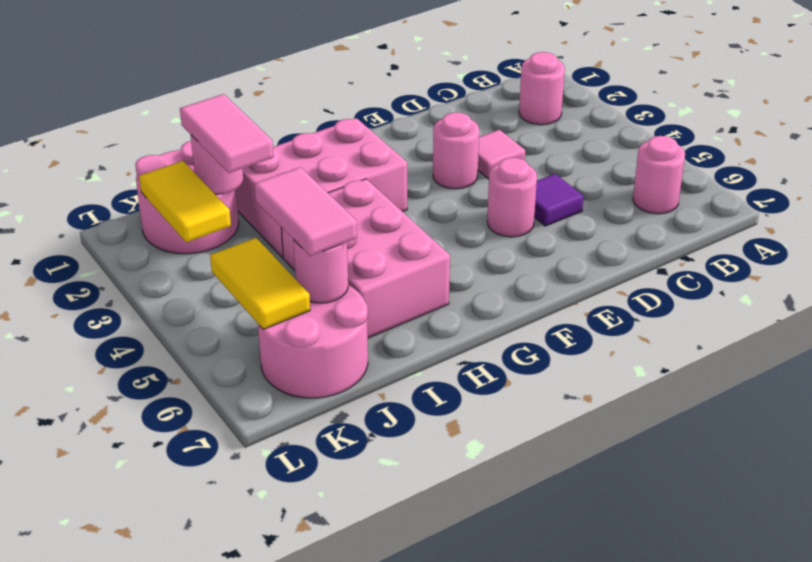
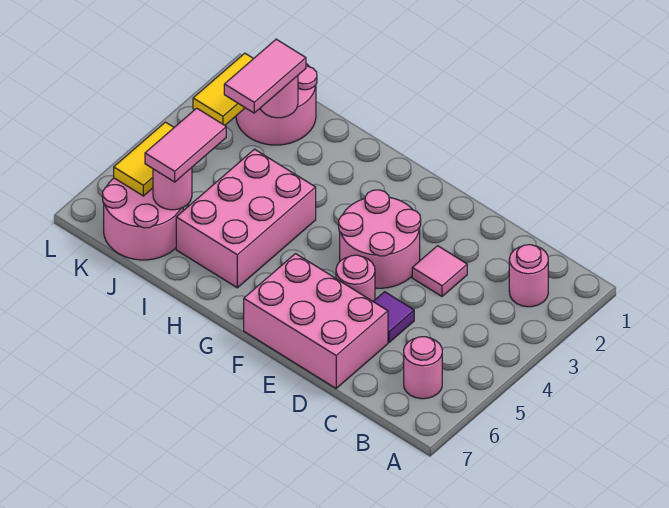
pink round brick E3 level 1 -> pink round brick E3:F4 level 1
pink brick G2:I3 level 1 -> pink brick D6:F7 level 1

